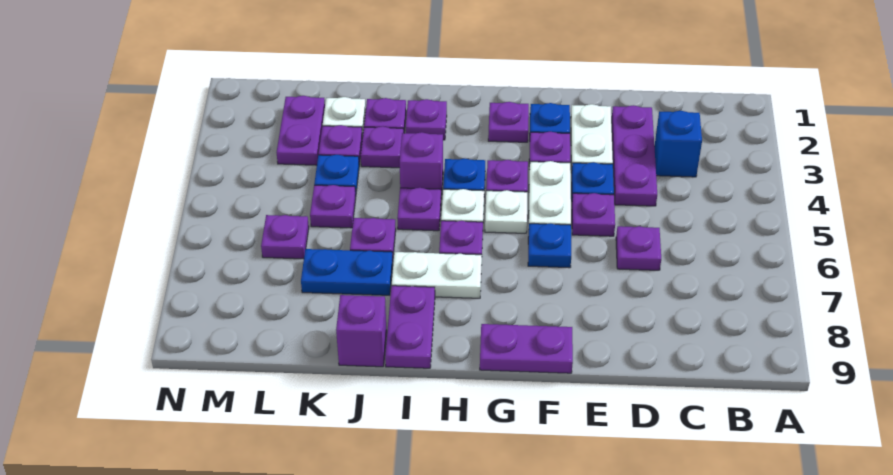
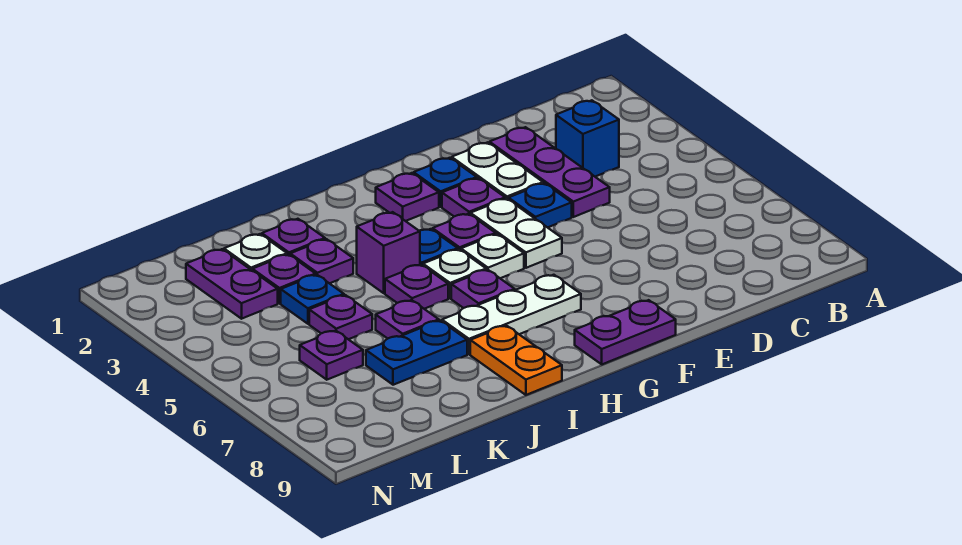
purple plate D6 level 1 -> none
purple plate E5 level 1 -> none
blue plate F6 level 1 -> none
white plate H7:I7 level 1 -> white plate G7:I7 level 1
purple plate I2 level 1 -> none
purple plate I8:I9 level 1 -> orange plate I8:I9 level 1
purple brick J9 level 1 -> none

